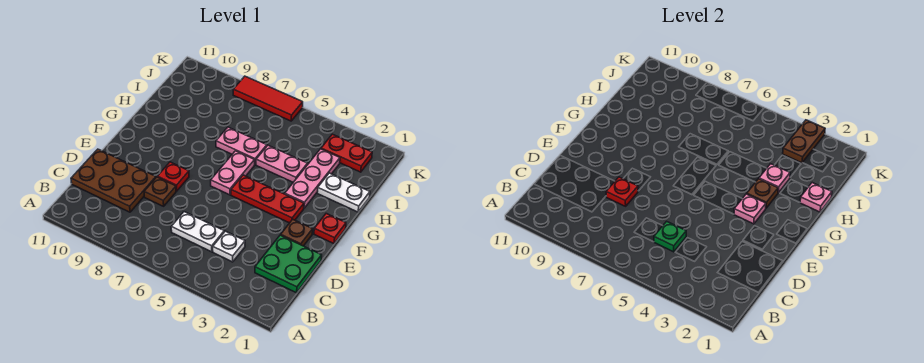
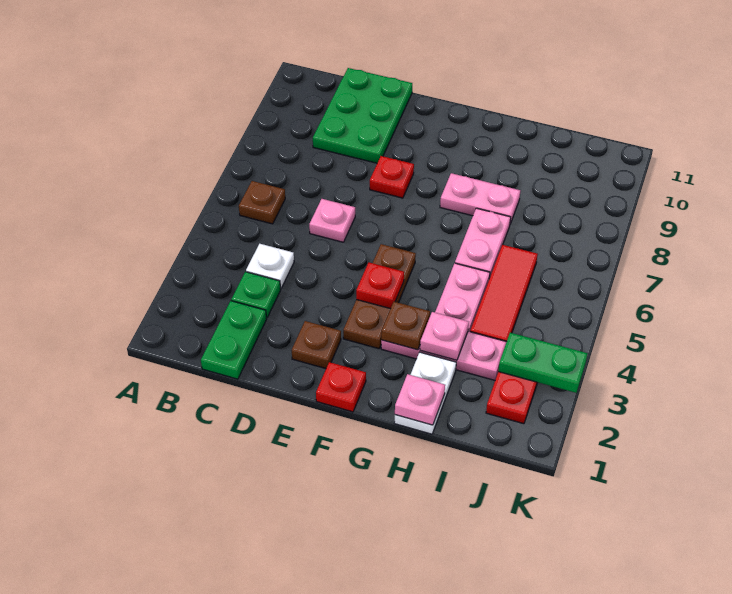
green plate C1:D2 level 1 -> green plate C1:C2 level 1
white plate C5:C6 level 1 -> none
green plate C5 level 2 -> green plate C3 level 1
brown plate C9:D11 level 1 -> green plate C9:D11 level 1
brown plate D8 level 1 -> brown plate B6 level 1
red plate D8 level 2 -> red plate F4 level 2
red plate F3:F5 level 1 -> brown plate F3:F5 level 1
pink plate F3 level 2 -> pink plate D6 level 1
pink plate F6:G6 level 1 -> pink plate G8:H8 level 1
brown plate J3:K3 level 2 -> green plate J3:K3 level 2
red tile K6:K8 level 1 -> red tile I4:I6 level 1

